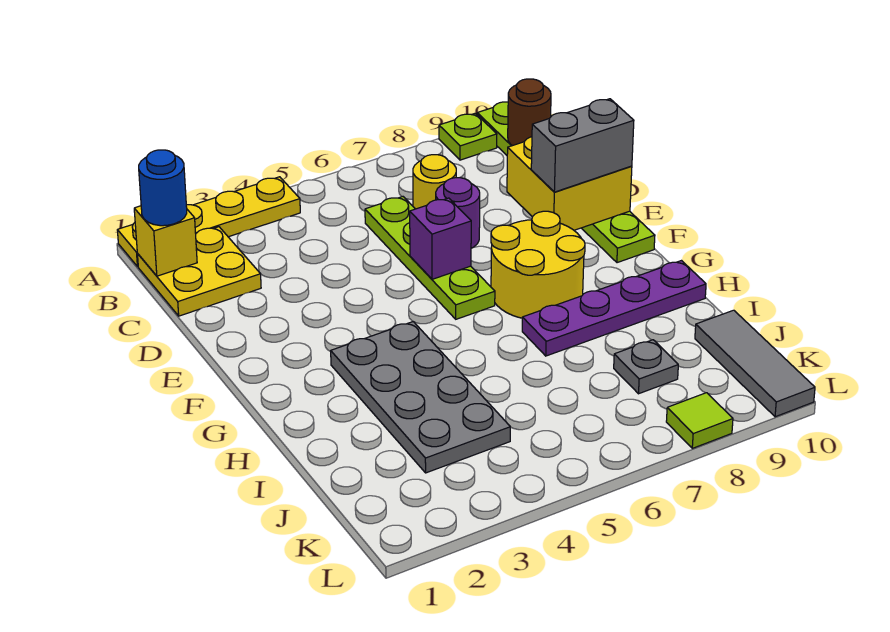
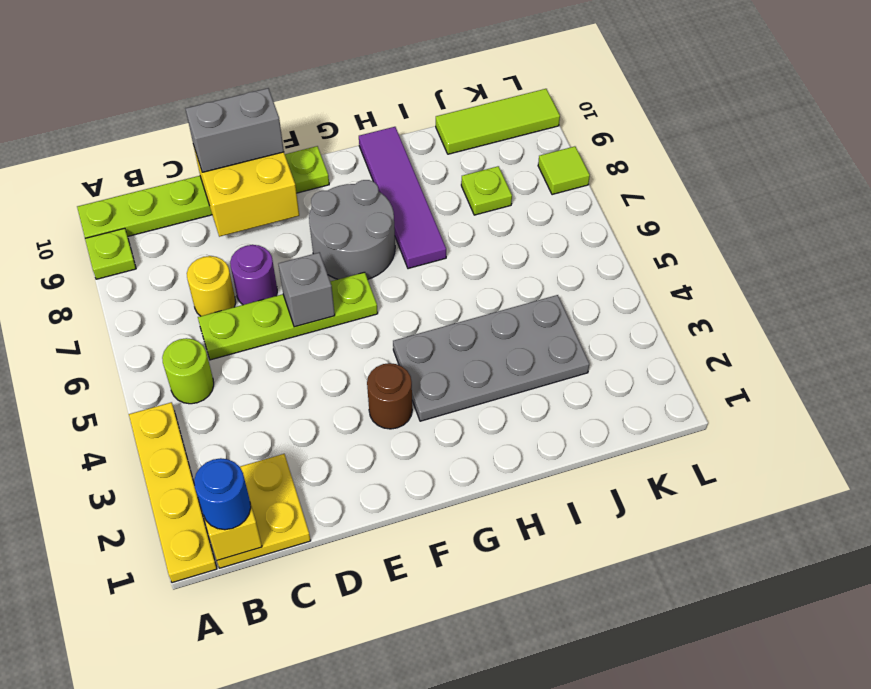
none -> lime round brick B5 level 1
brown round brick B10 level 2 -> brown round brick F3 level 1
purple brick E6 level 2 -> grey brick E6 level 2
grey brick E9:E10 level 3 -> grey brick D10:E10 level 3
yellow round brick F7:G8 level 1 -> grey round brick F7:G8 level 1
purple plate H7:H10 level 1 -> purple tile H7:H10 level 1
grey plate J8 level 1 -> lime plate J8 level 1
grey tile J10:L10 level 1 -> lime tile J10:L10 level 1

